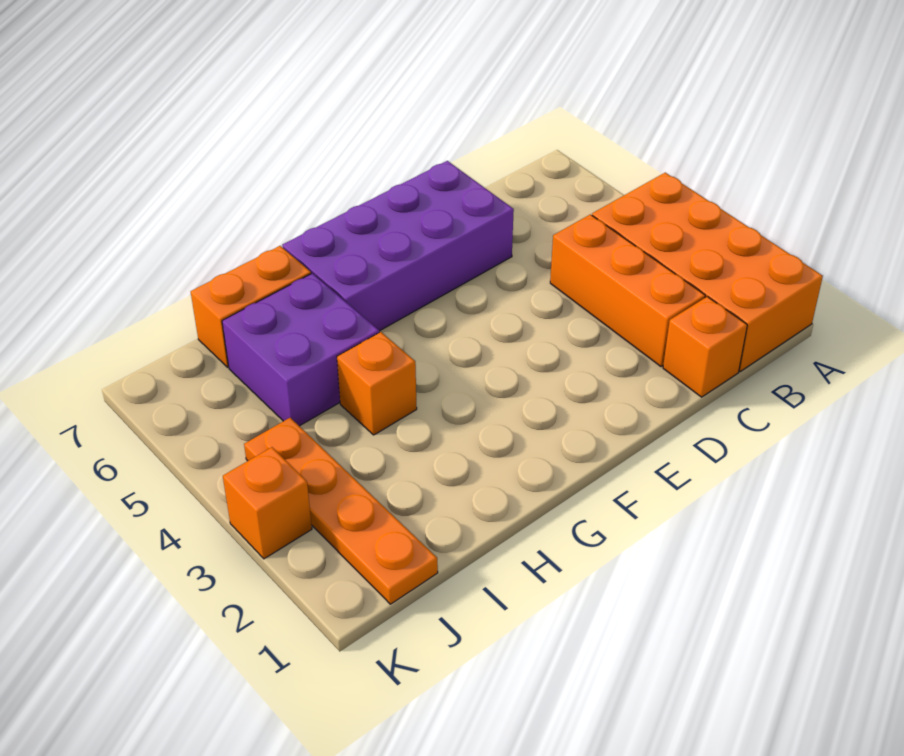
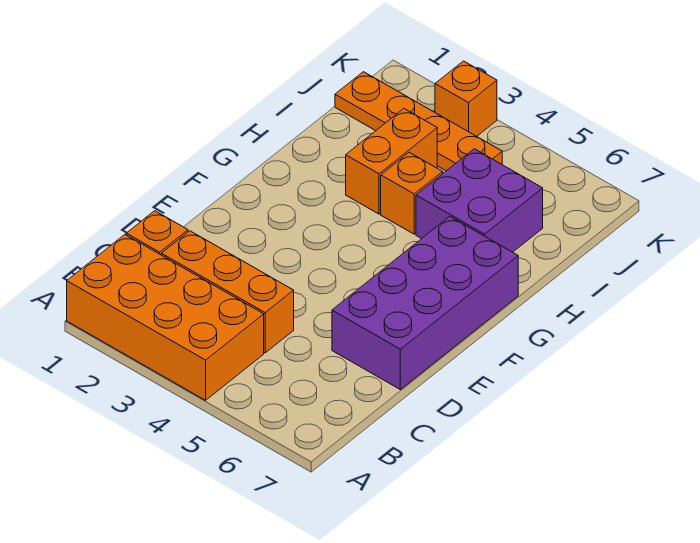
orange brick H7:I7 level 1 -> orange brick H3:I3 level 1

